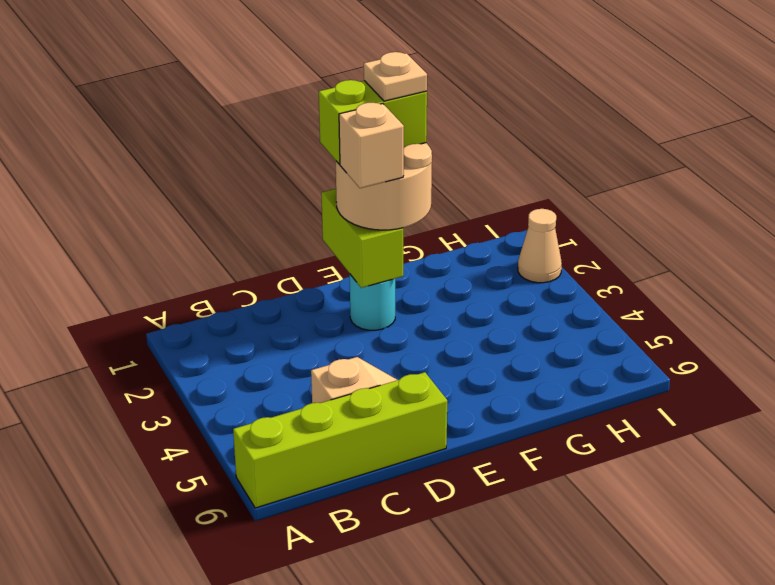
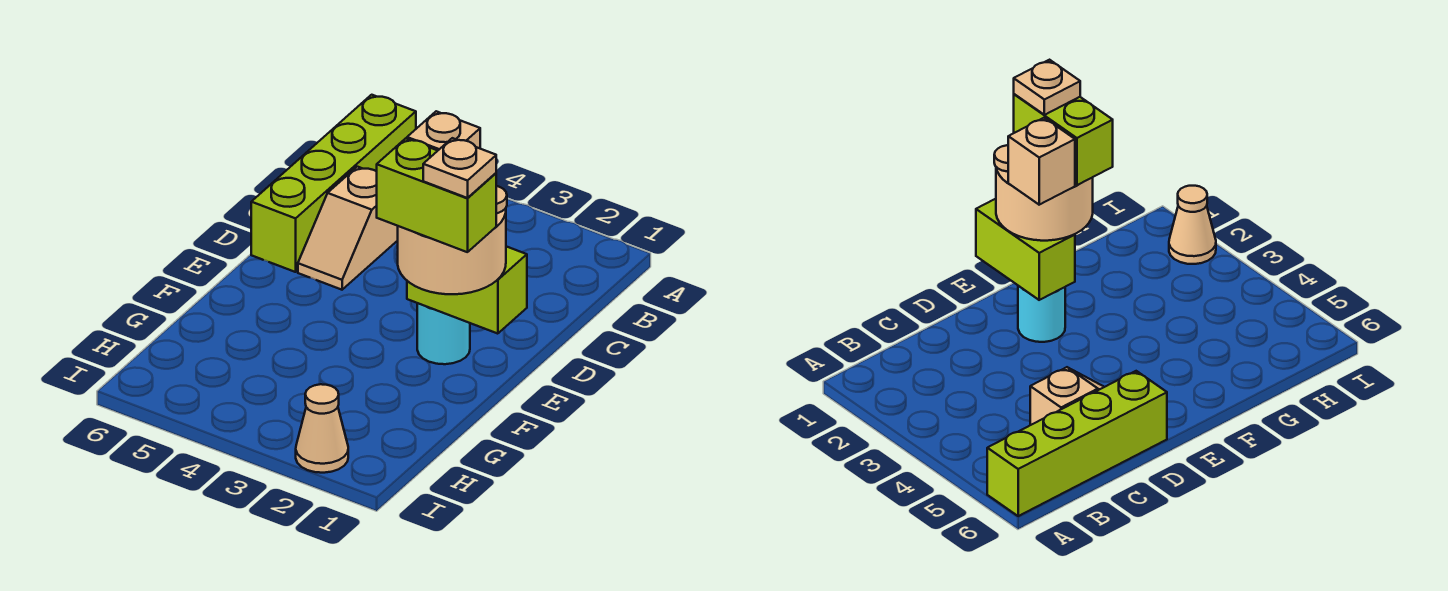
lime brick E1:F1 level 4 -> lime brick F1:F2 level 4

